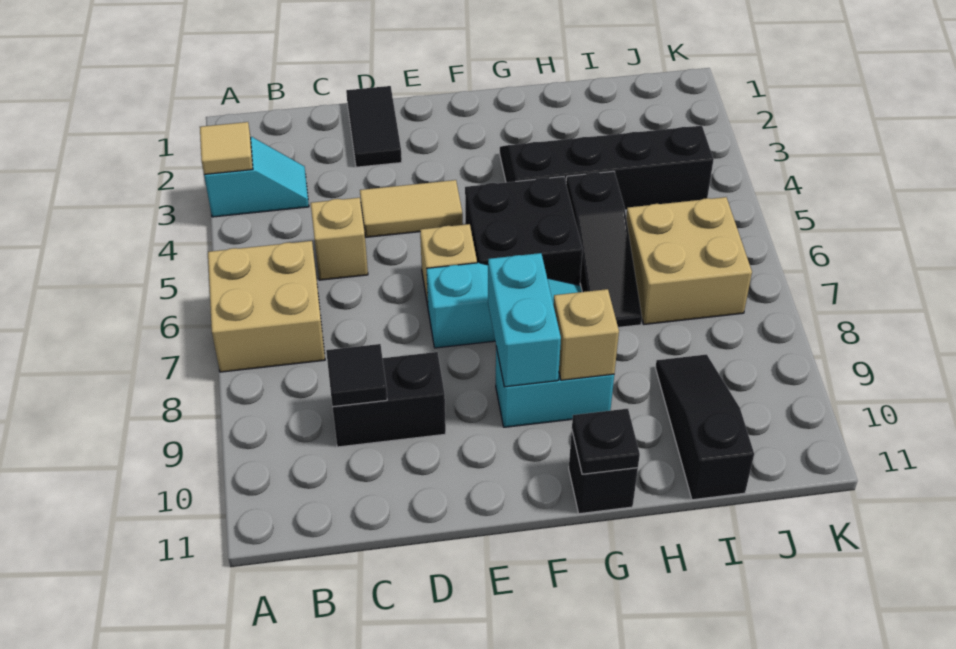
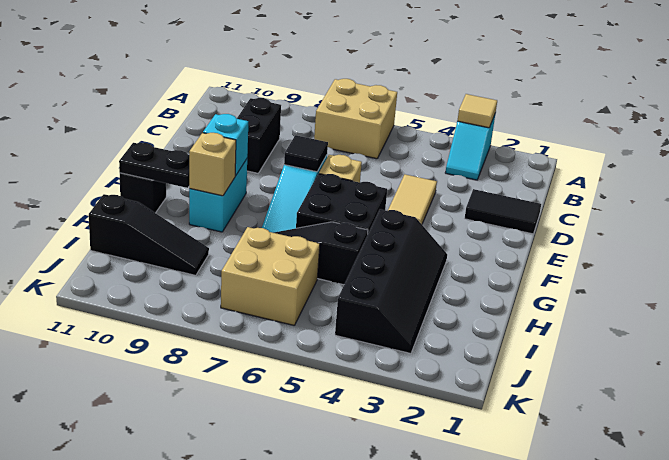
tan brick C5 level 1 -> none
black tile C9 level 2 -> black tile E7 level 2
cyan brick F8:F9 level 2 -> cyan brick F9 level 2
black plate G11 level 2 -> black plate G10:G11 level 2

